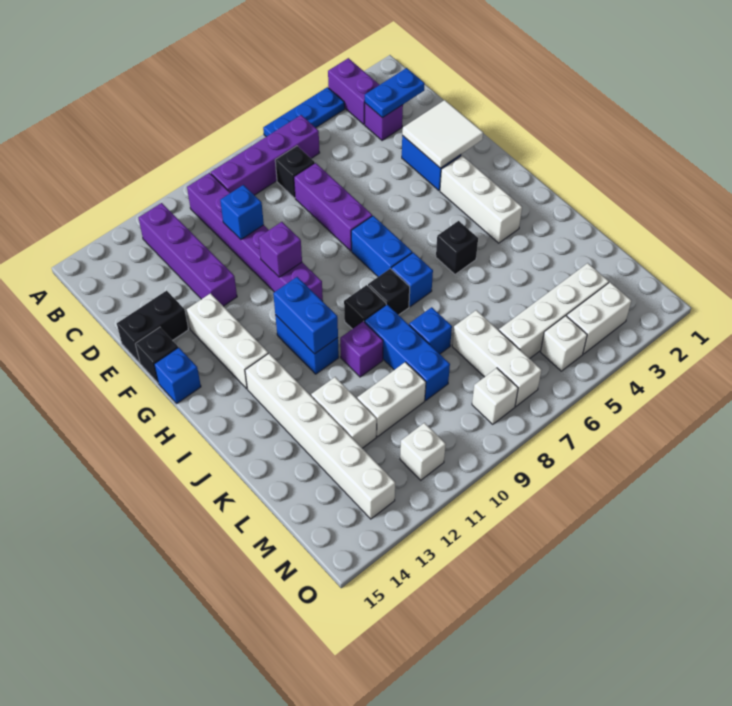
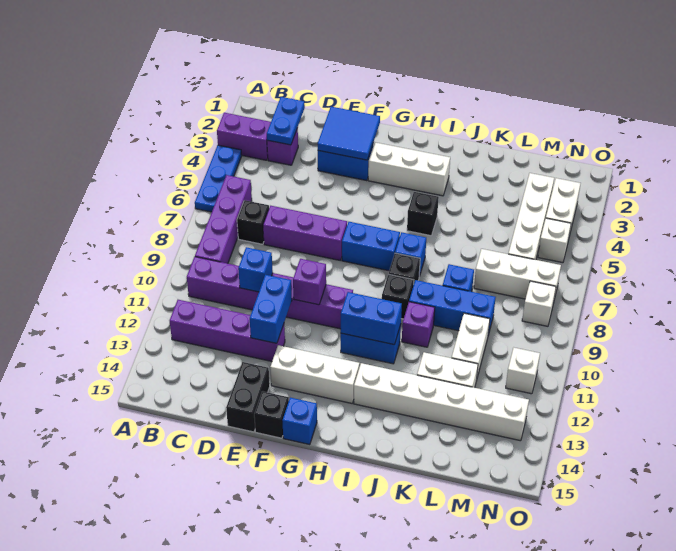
white tile E2:F3 level 2 -> blue tile E2:F3 level 2
none -> blue brick E11:E12 level 2

